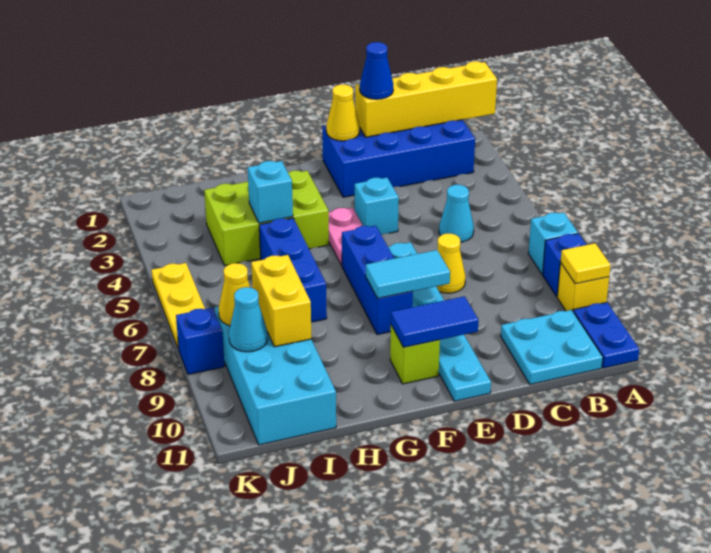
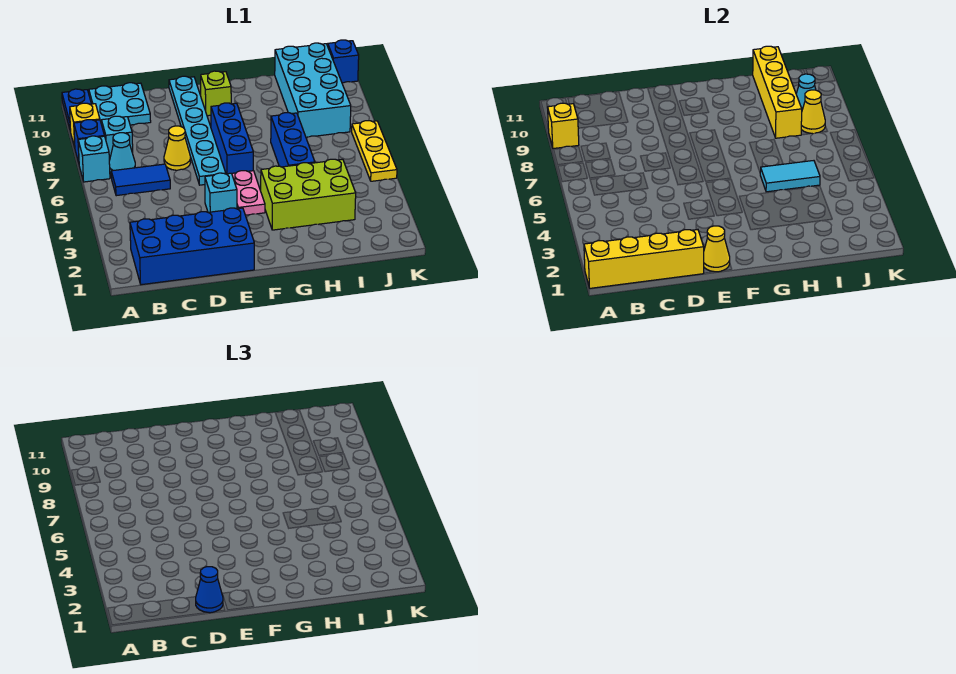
yellow tile A9 level 2 -> yellow brick A9 level 2
cyan cone C5 level 1 -> cyan cone B7 level 1
cyan tile E8:F8 level 2 -> cyan tile H5:I5 level 2
blue tile E10:F10 level 2 -> blue tile B6:C6 level 1
cyan brick H4 level 2 -> cyan brick B8 level 1
yellow brick I8:I9 level 2 -> yellow brick I8:I11 level 2
blue brick K8 level 1 -> blue brick K11 level 1

